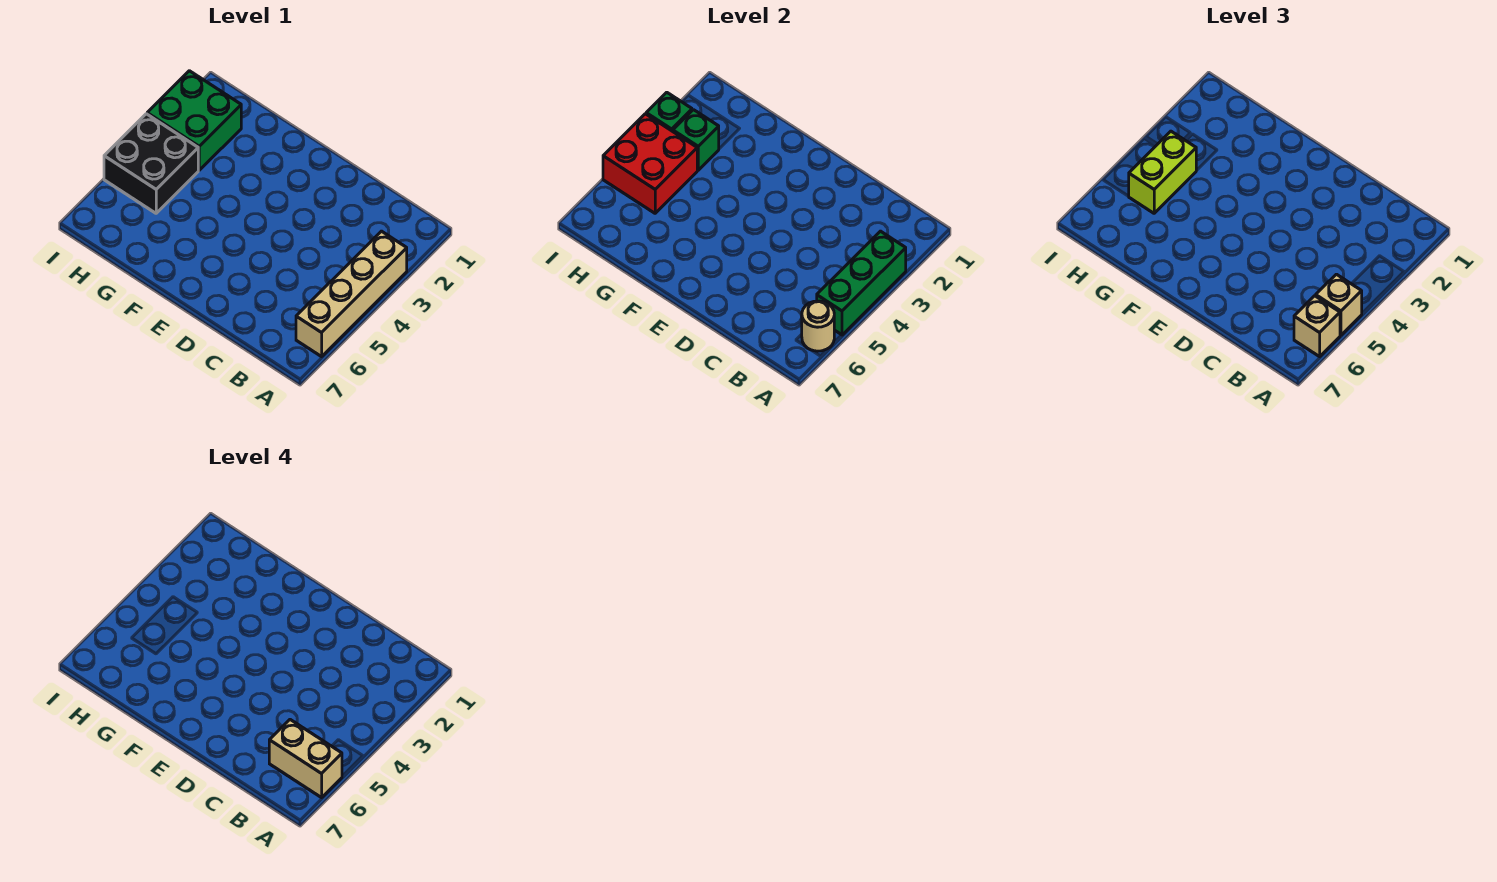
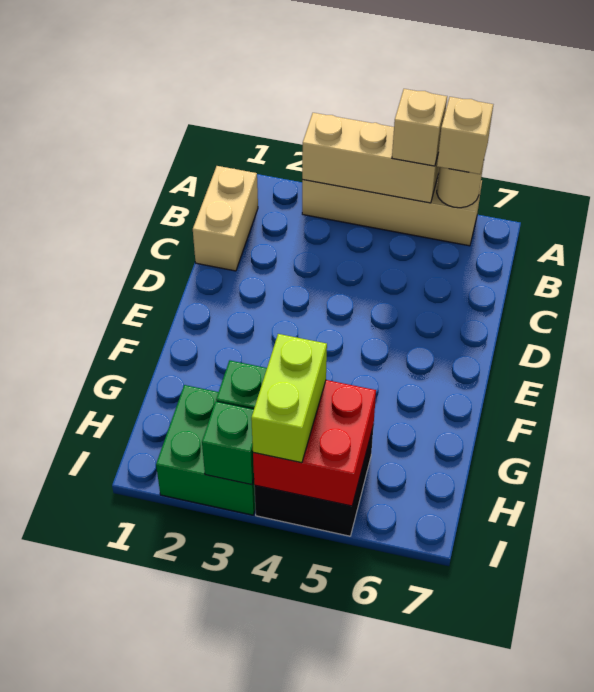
green brick A3:A5 level 2 -> tan brick A3:A5 level 2
tan brick A6:B6 level 4 -> tan brick B1:C1 level 1
lime brick H4:H5 level 3 -> lime brick H4:I4 level 3

